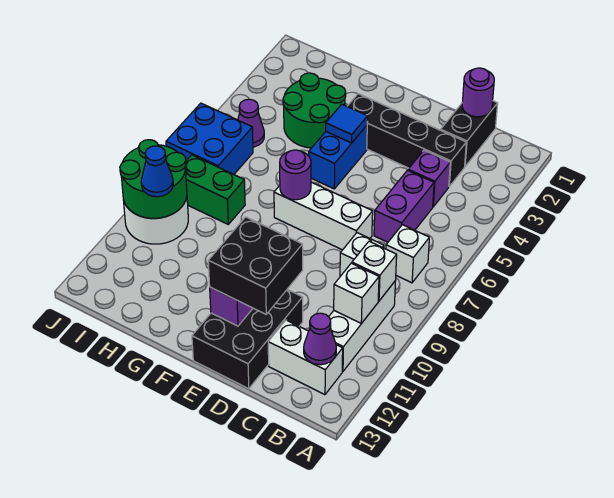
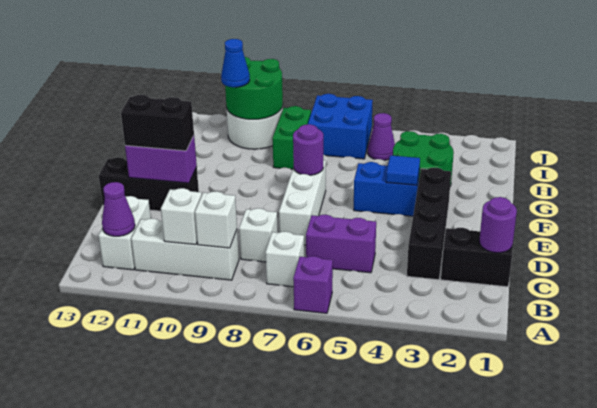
purple brick C4 level 1 -> purple brick A6 level 1
black brick D11:E13 level 1 -> black brick E11:E13 level 1
black brick D11:E12 level 3 -> black brick E11:E12 level 3

